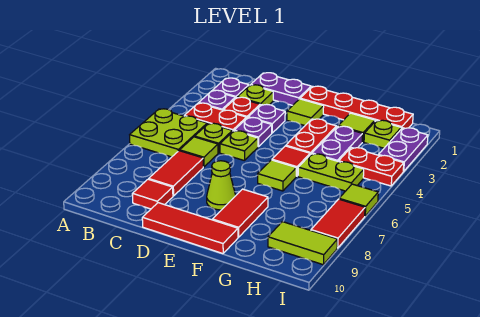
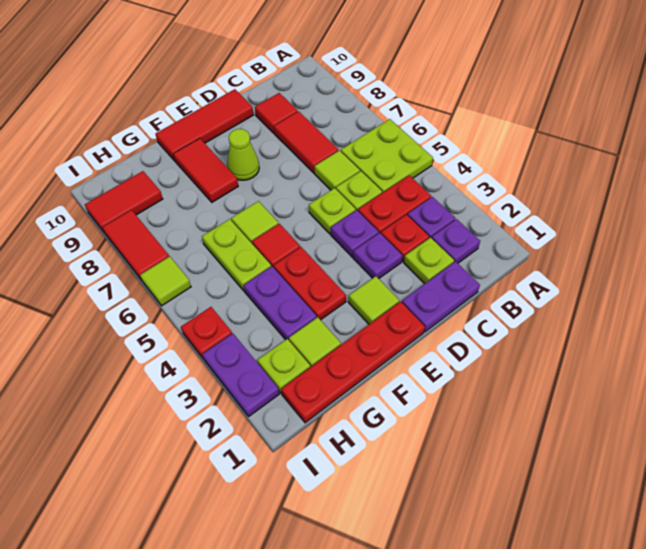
lime plate G5:H5 level 1 -> lime plate G5:G6 level 1
red plate H4:I4 level 1 -> red plate I4 level 1
lime tile H9:I9 level 1 -> red tile H9:I9 level 1

